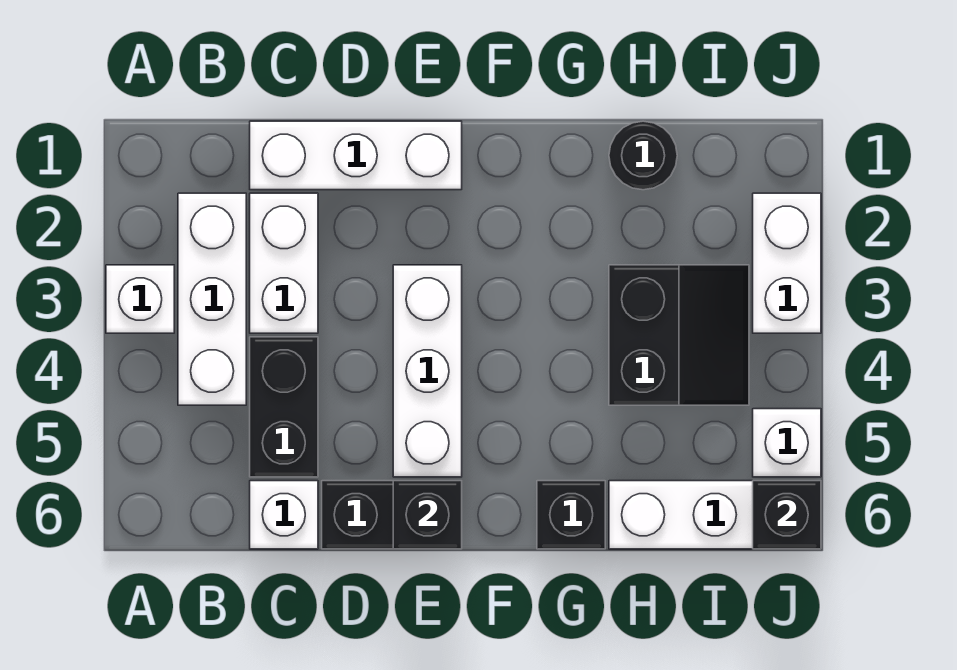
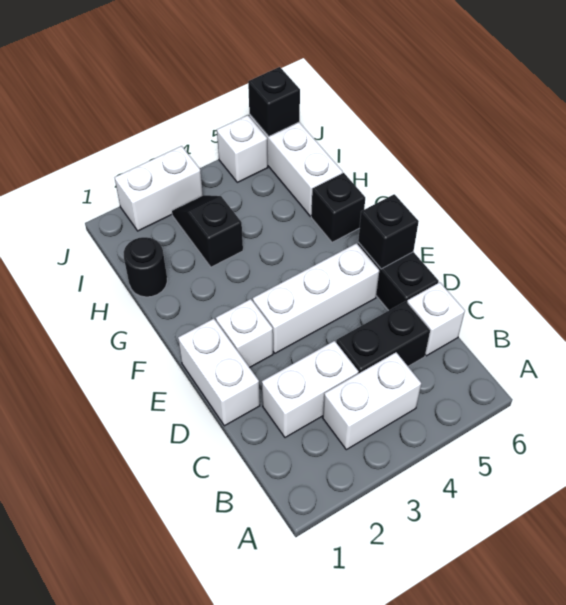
white brick A3 level 1 -> white brick E2 level 1
white brick B2:B4 level 1 -> white brick B3:B4 level 1
white brick C1:E1 level 1 -> white brick D1:E1 level 1
black slope H3:I4 level 1 top H -> black slope H3:I3 level 1 top H

